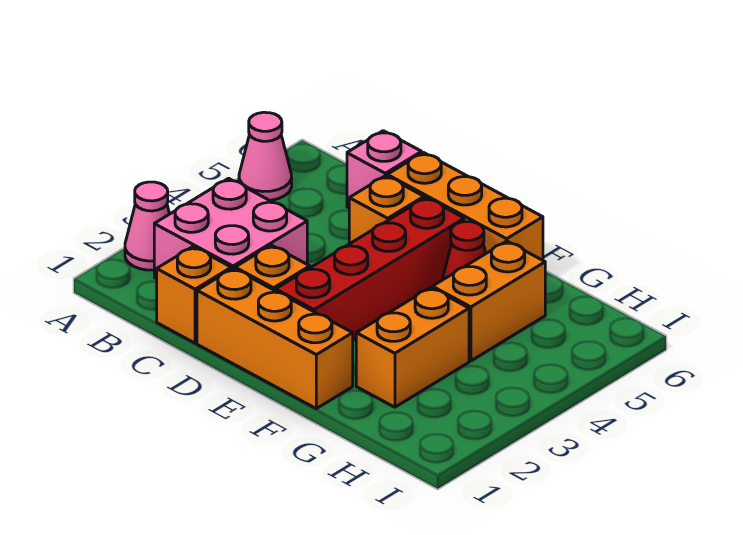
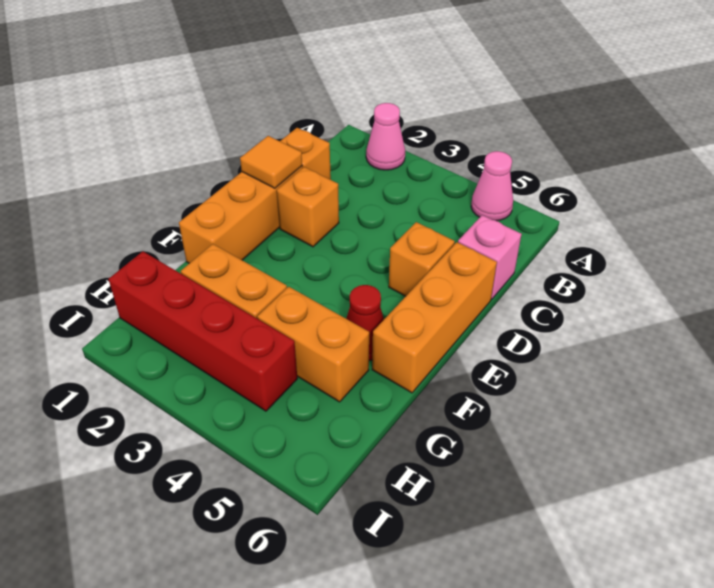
pink brick B2:C3 level 1 -> none
none -> orange tile D1 level 2
red brick E2:E5 level 1 -> red brick H1:H4 level 1

